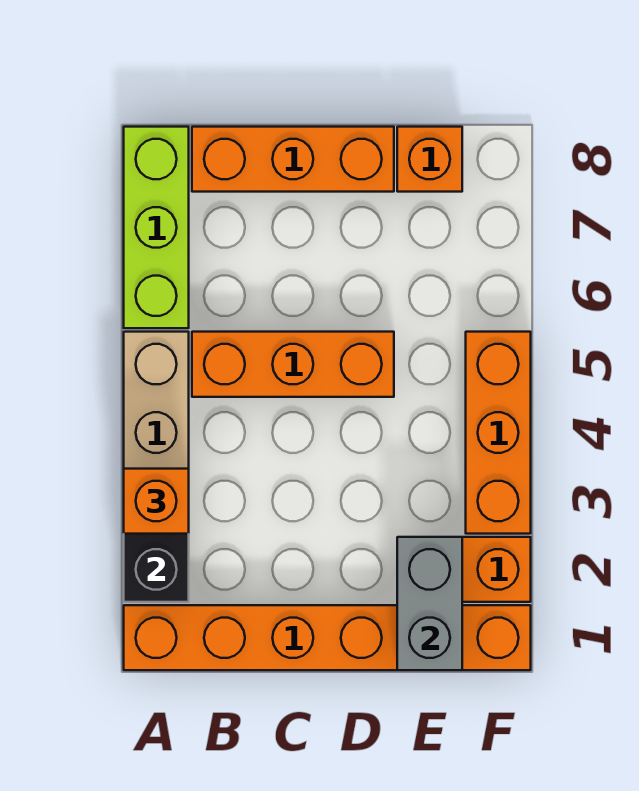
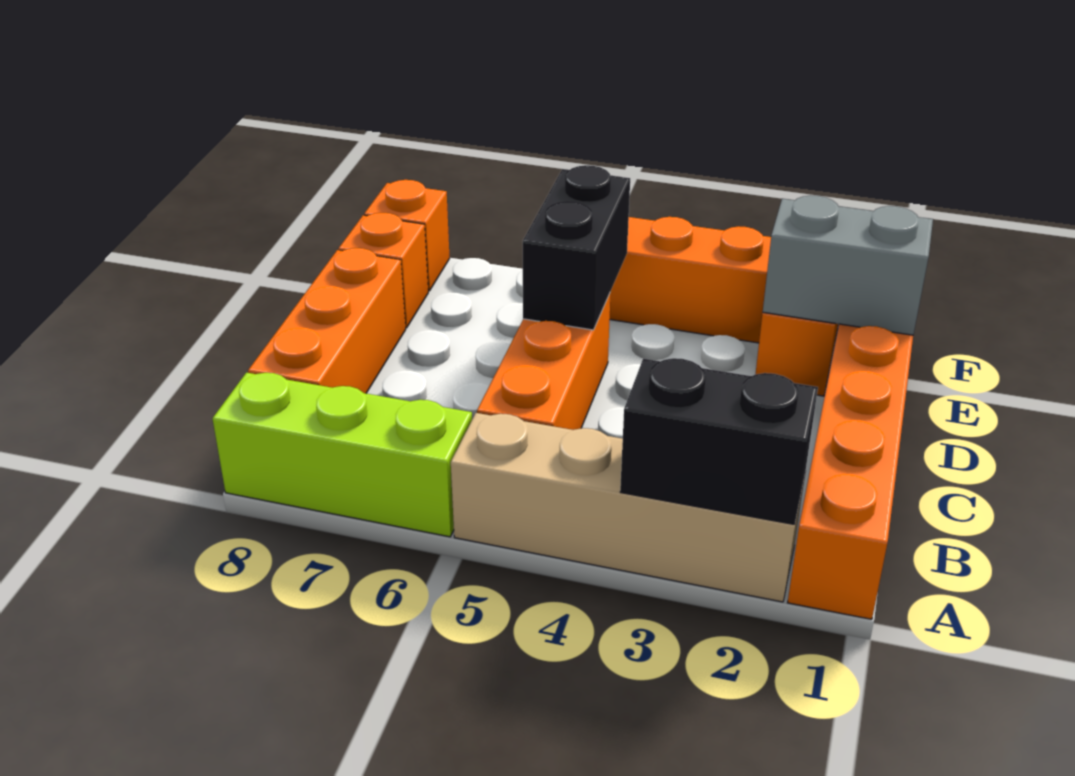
orange brick A3 level 3 -> orange brick F8 level 1
none -> black brick D5:E5 level 2

